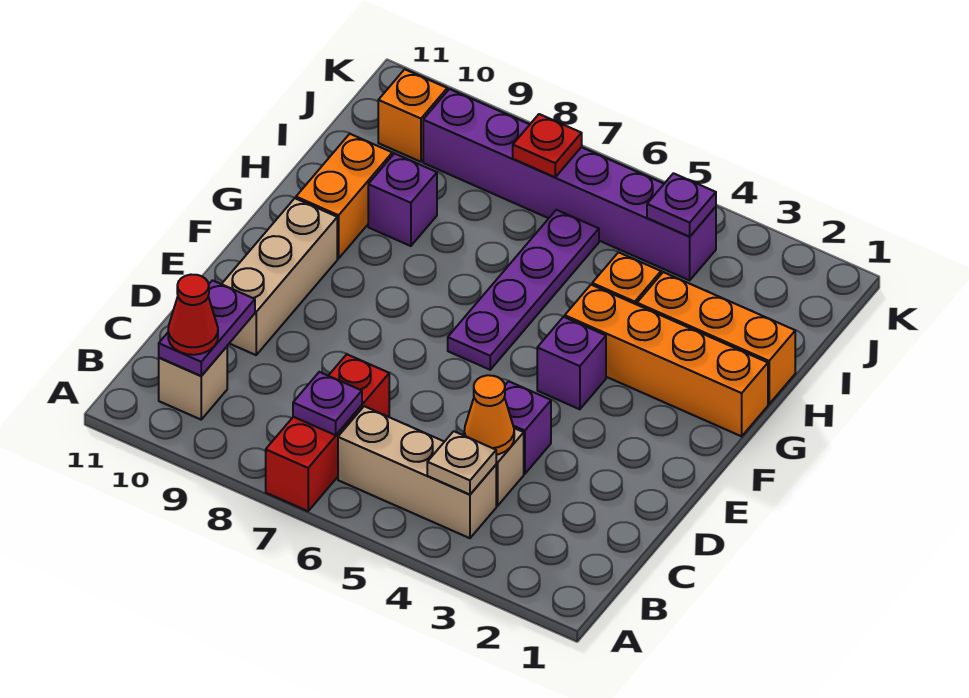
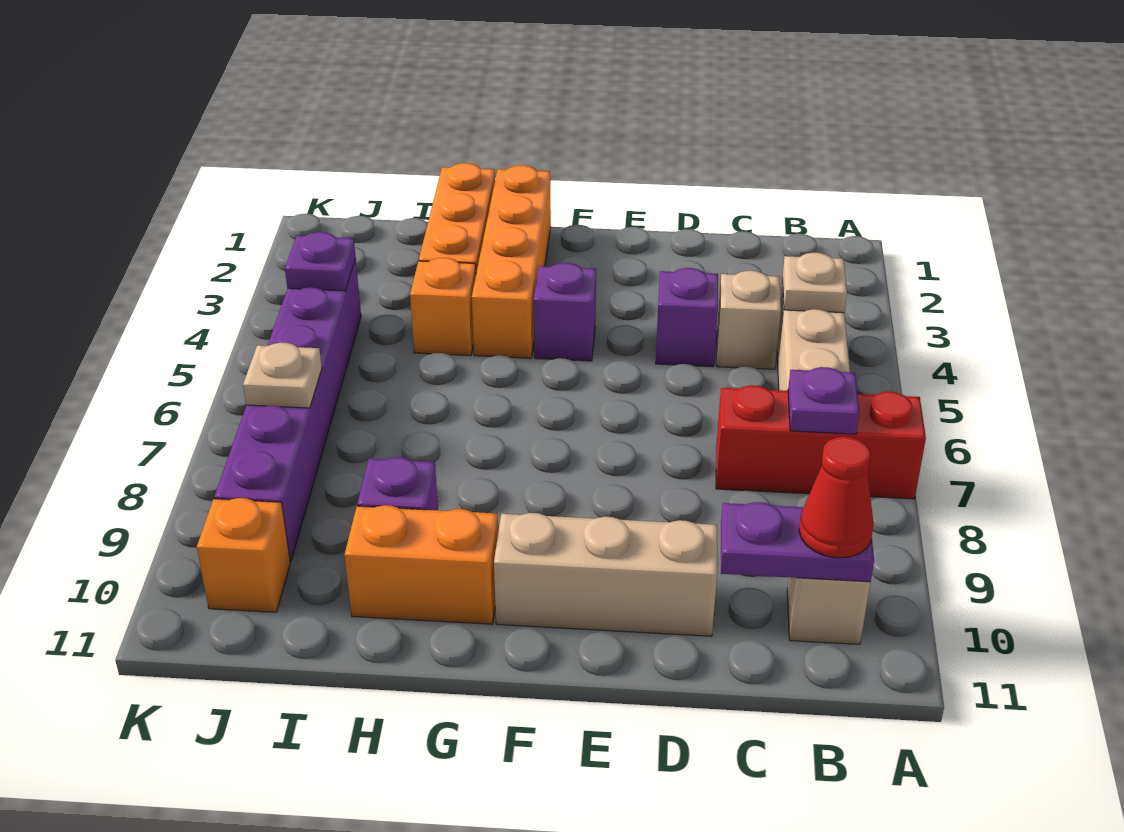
orange cone C4 level 2 -> none
purple plate F6:I6 level 1 -> none
red plate J7 level 2 -> tan plate J7 level 2

